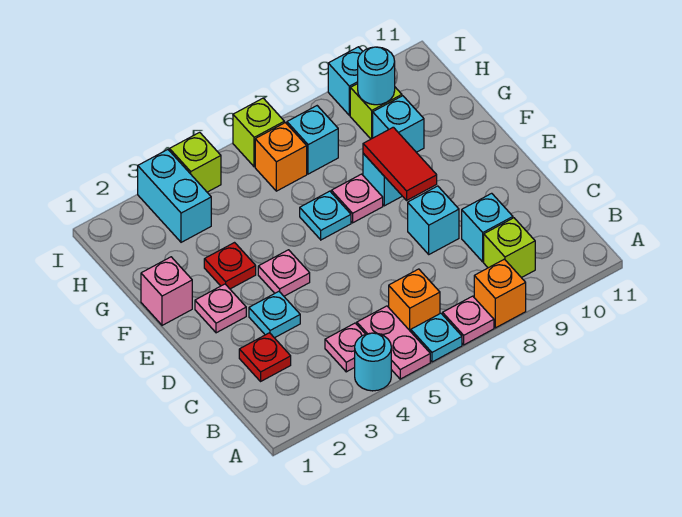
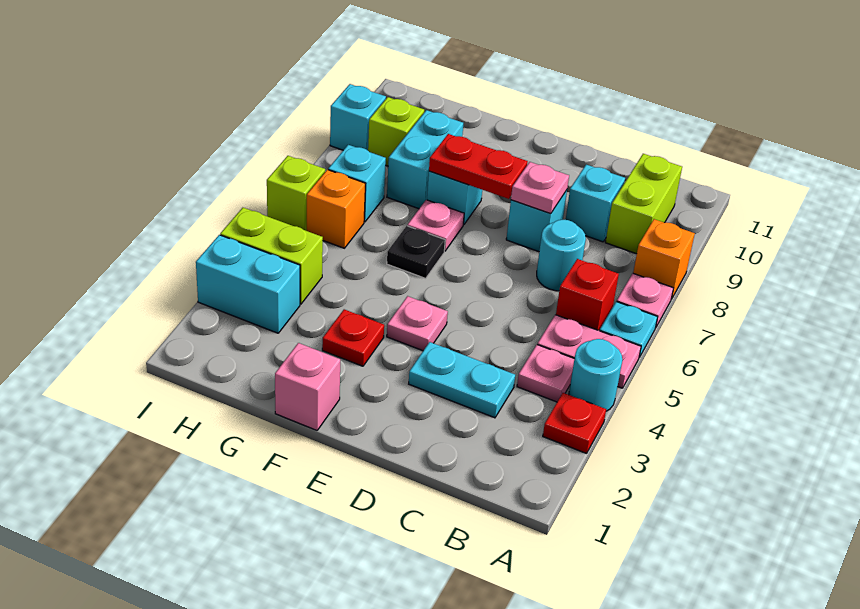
orange brick B6 level 1 -> red brick B6 level 1
lime brick B9 level 1 -> lime brick B9:B10 level 1
red plate C2 level 1 -> red plate A3 level 1
cyan plate D3 level 1 -> cyan plate C3:D3 level 1
pink plate E2 level 1 -> pink plate D8 level 2
red tile E8:F8 level 2 -> red plate E8:F8 level 2
cyan plate F6 level 1 -> black plate F6 level 1
cyan brick G9 level 1 -> cyan brick G8:G9 level 1
cyan round brick H9 level 2 -> cyan round brick C7 level 1
lime brick I4 level 1 -> lime brick H4:I4 level 1

